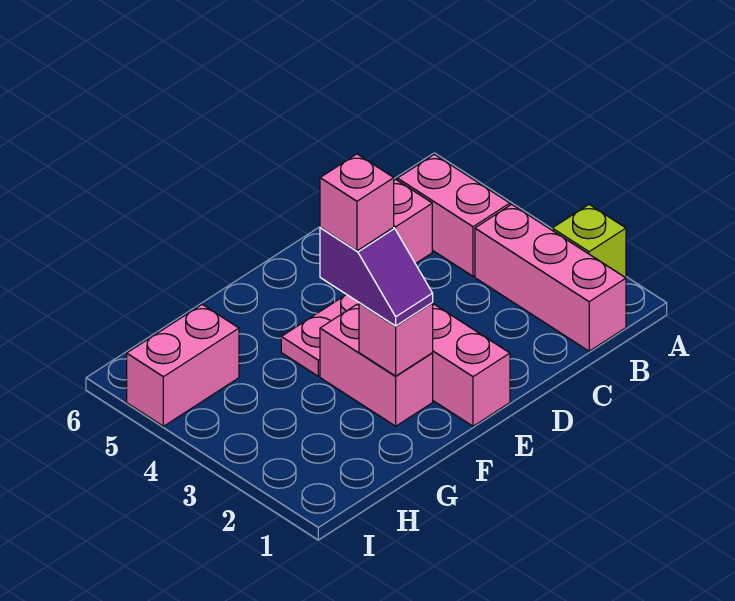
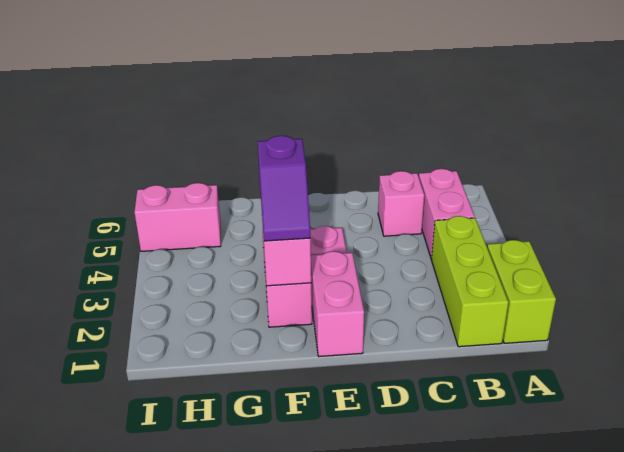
lime brick A2 level 1 -> lime brick A1:A2 level 1
pink brick B1:B3 level 1 -> lime brick B1:B3 level 1
pink brick F3 level 4 -> none

